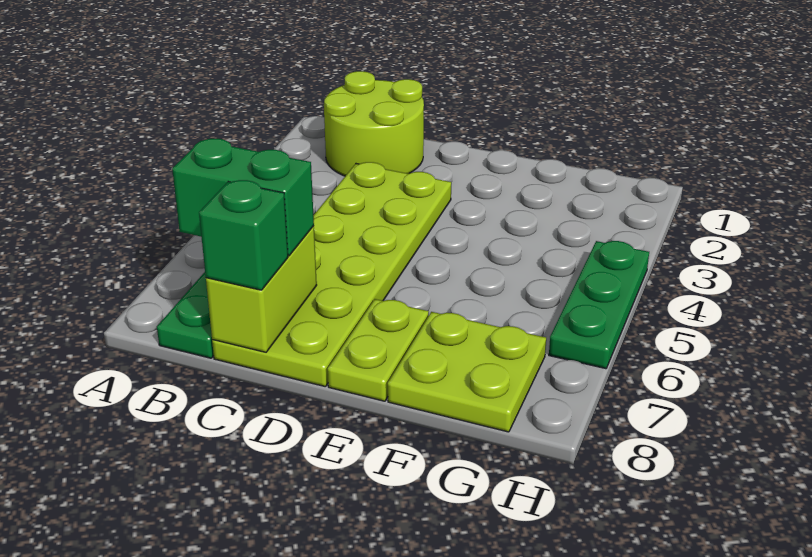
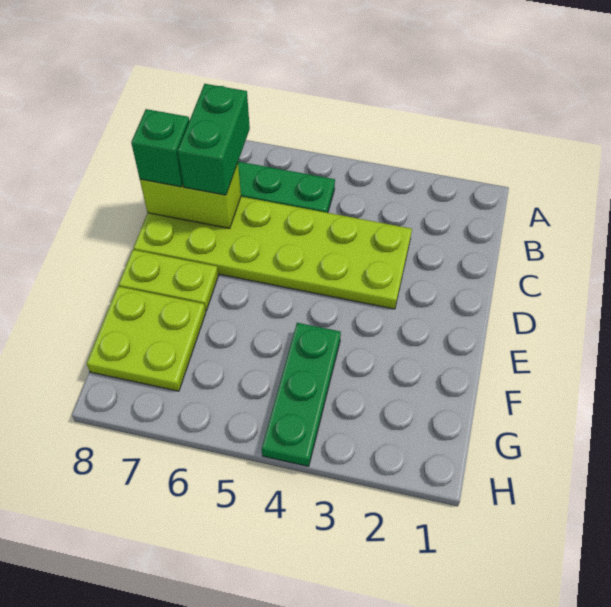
lime round brick B1:C2 level 1 -> none
green plate H4:H6 level 1 -> green plate F4:H4 level 1

